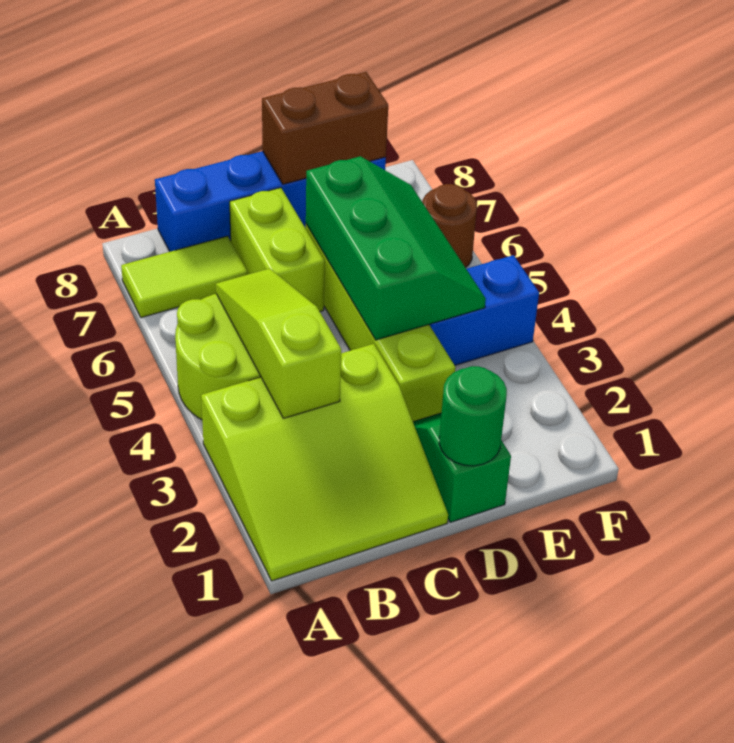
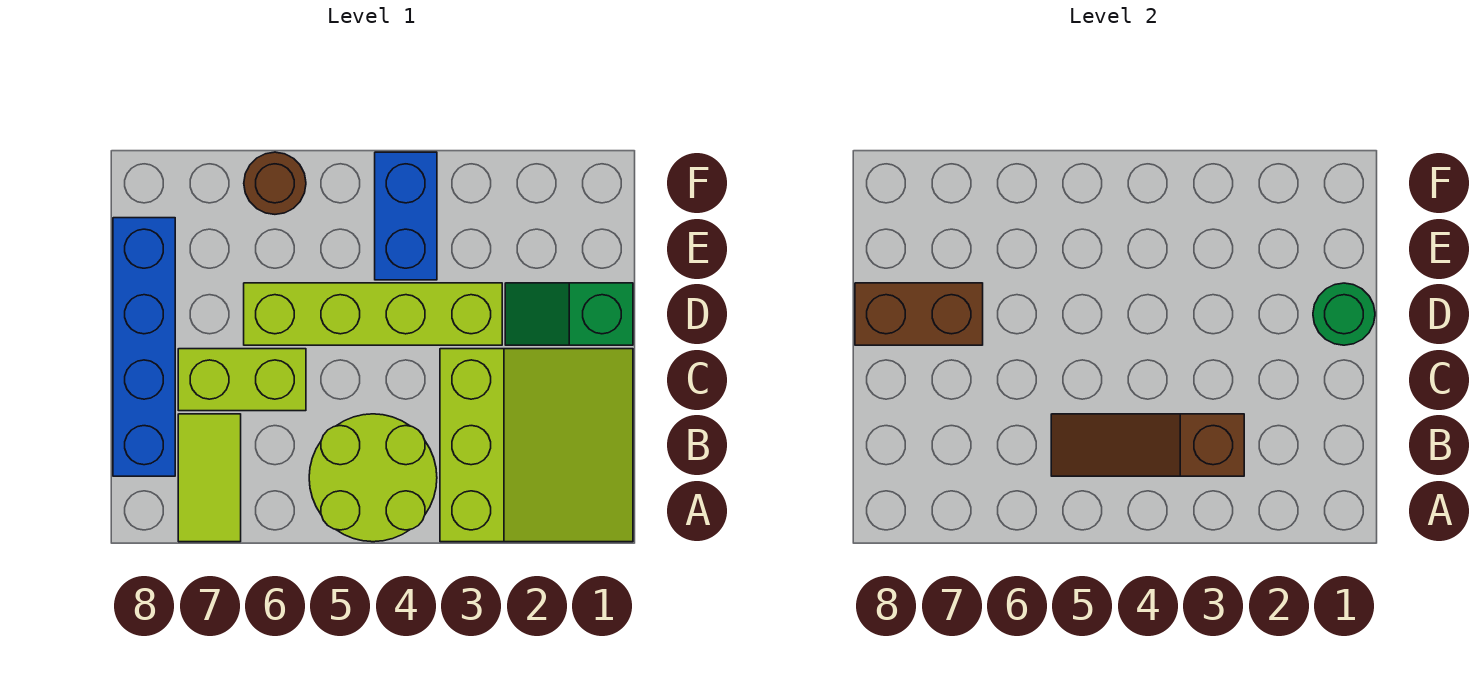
lime slope B3:B5 level 2 top 3 -> brown slope B3:B5 level 2 top 3
green slope D4:E6 level 2 top D -> none
brown brick D8:E8 level 2 -> brown brick D7:D8 level 2

